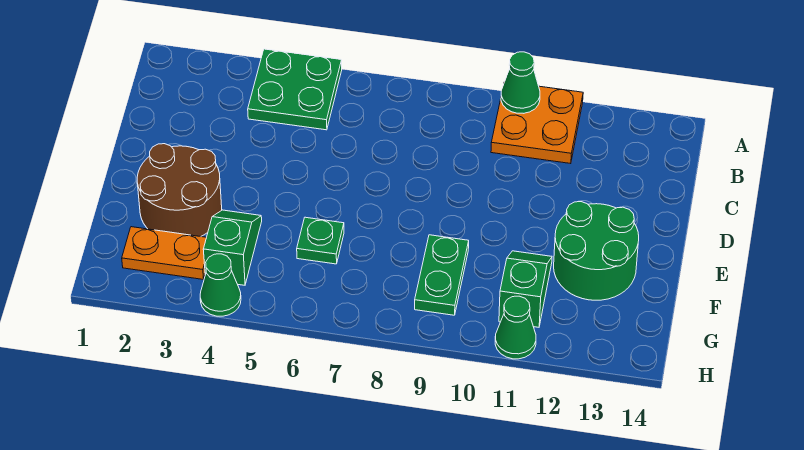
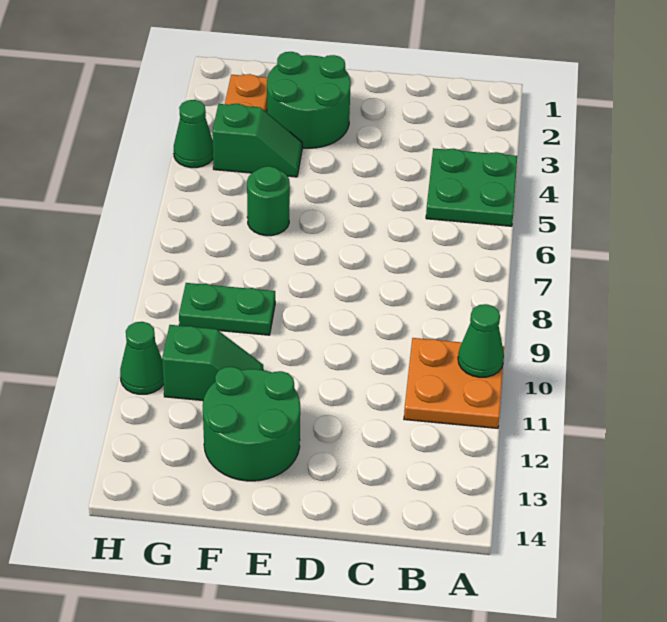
brown round brick E2:F3 level 1 -> green round brick E2:F3 level 1
green plate F6 level 1 -> green round brick F6 level 1

